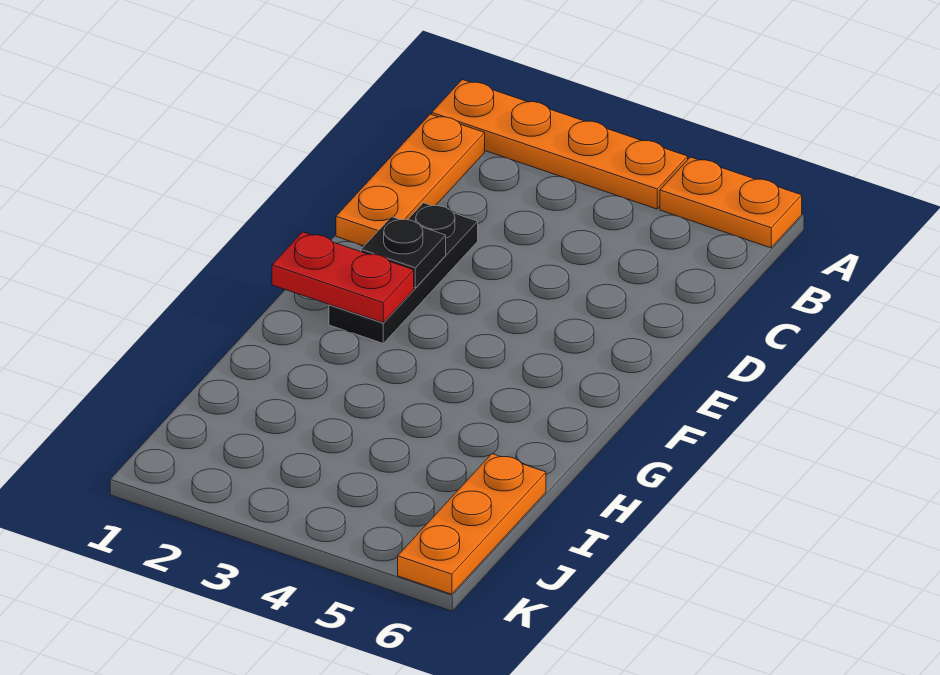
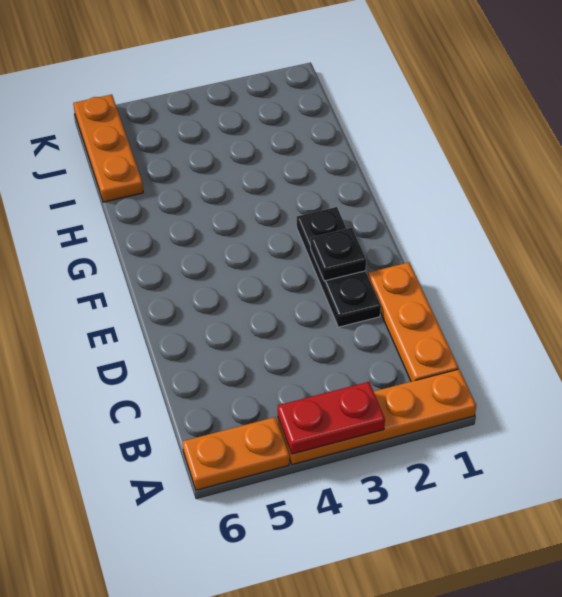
red plate F1:F2 level 2 -> red plate A3:A4 level 2

